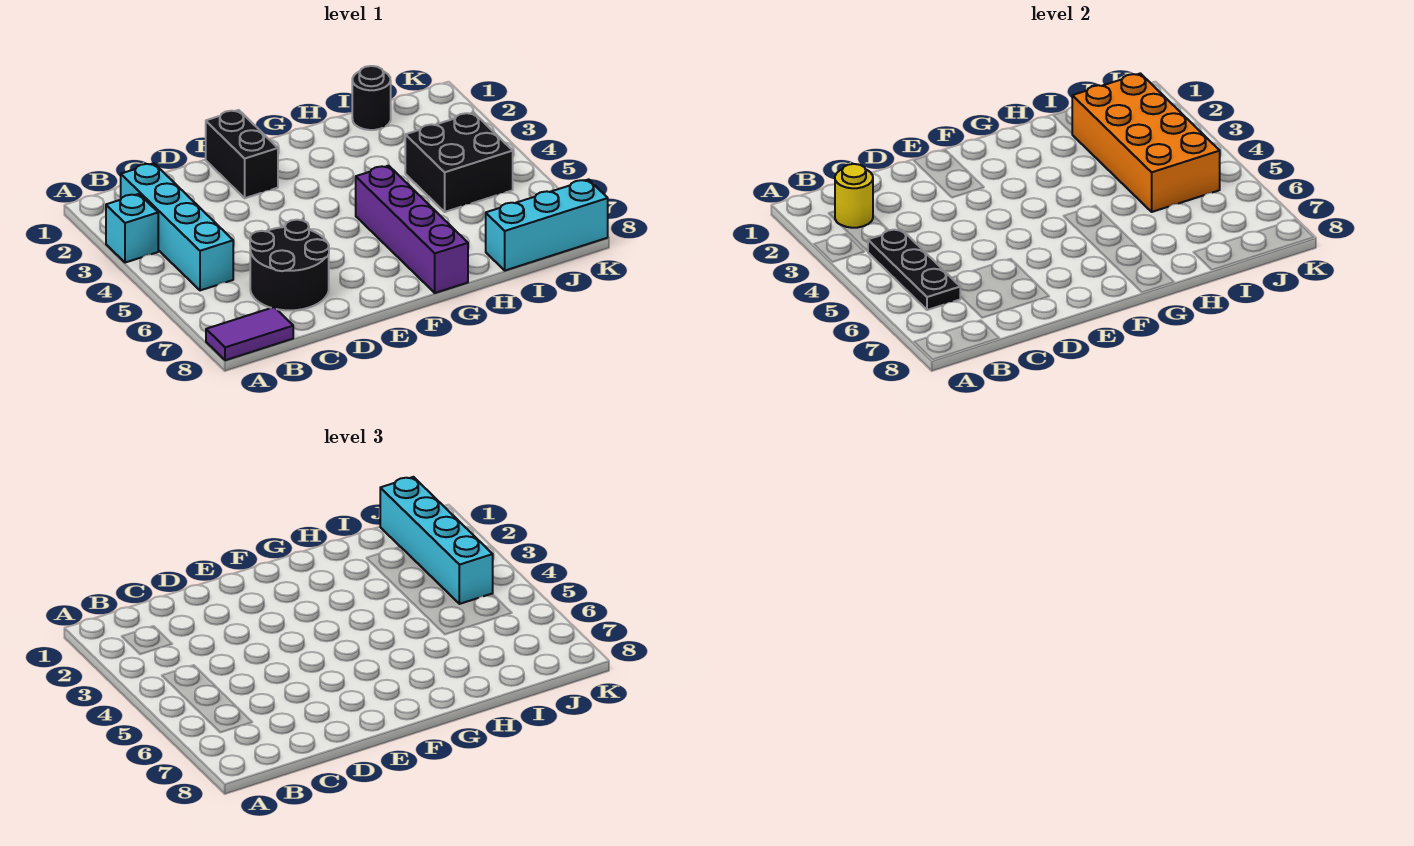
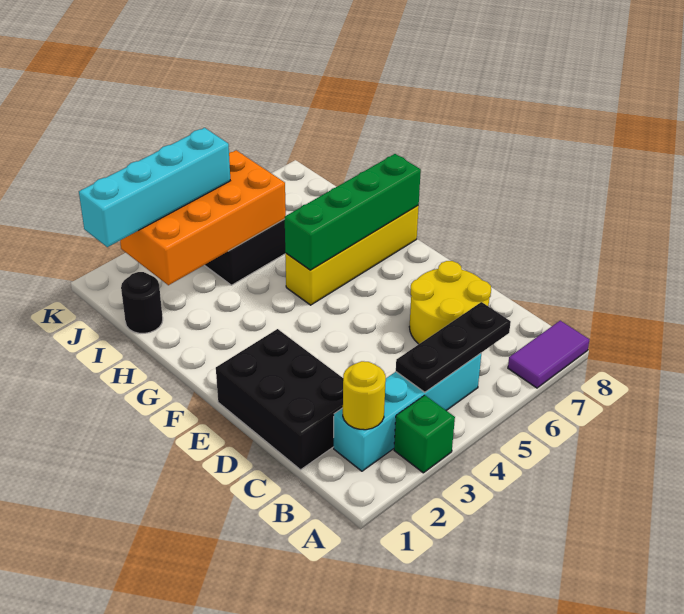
cyan brick A3 level 1 -> green brick A3 level 1
purple tile A8:B8 level 1 -> purple tile A7:A8 level 1
black round brick C6:D7 level 1 -> yellow round brick C6:D7 level 1
black brick E1:E2 level 1 -> black brick C1:E2 level 1
purple brick G5:G8 level 1 -> yellow brick G5:G8 level 1
none -> green brick G5:G8 level 2
cyan brick I8:K8 level 1 -> none

